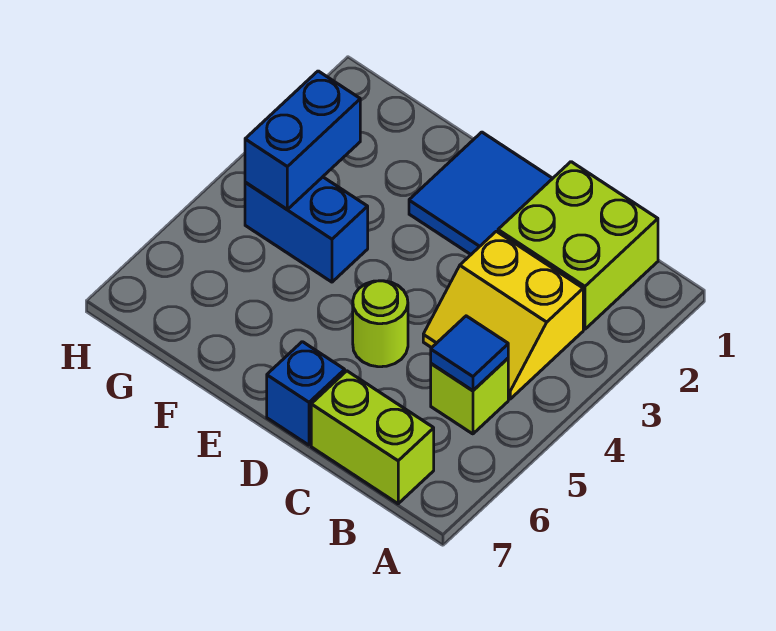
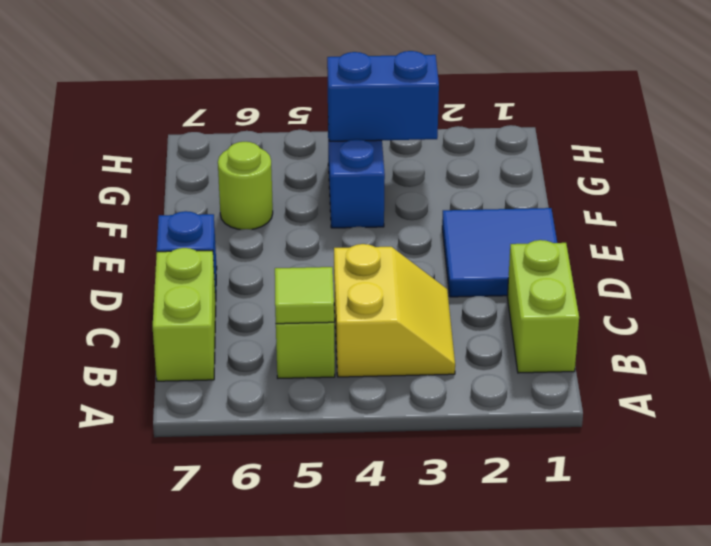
lime brick B1:C2 level 1 -> lime brick B1:C1 level 1
yellow slope B3:C4 level 1 top 3 -> yellow slope B3:C4 level 1 top 4
blue tile B5 level 2 -> lime tile B5 level 2
lime round brick D5 level 1 -> lime round brick F6 level 1

